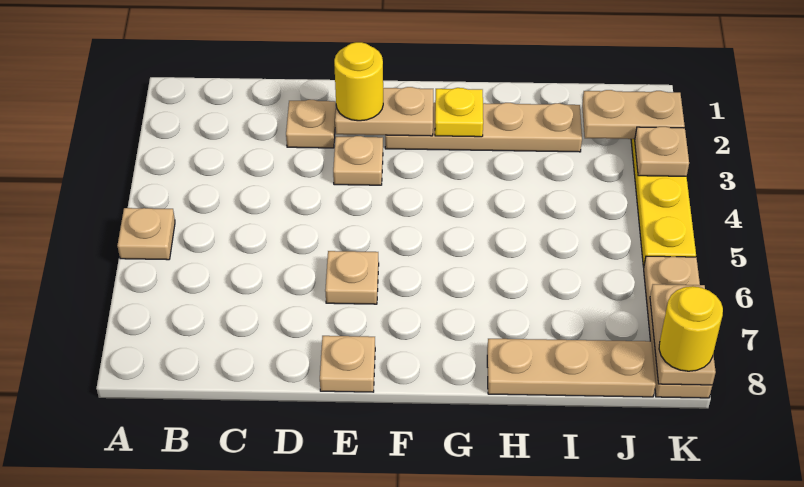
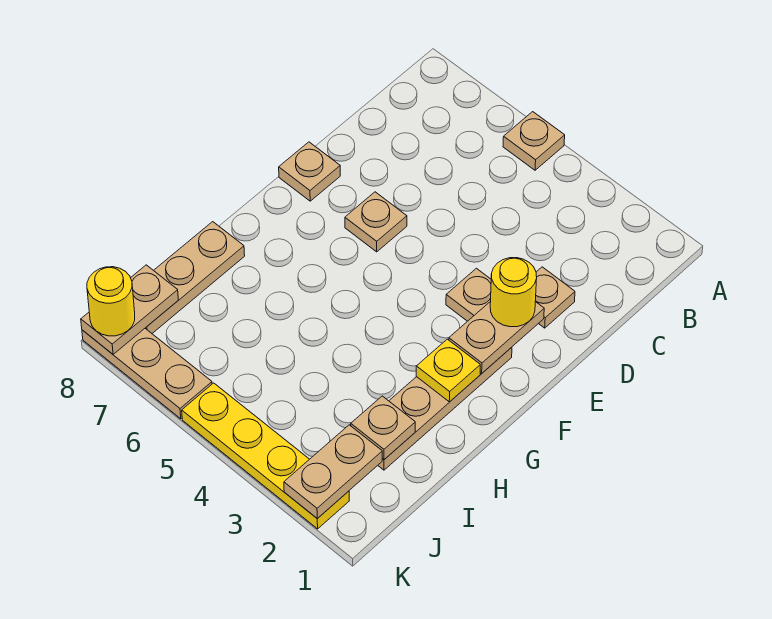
tan plate K3 level 2 -> tan plate I2 level 2
tan plate K7:K8 level 2 -> tan plate J8:K8 level 2

